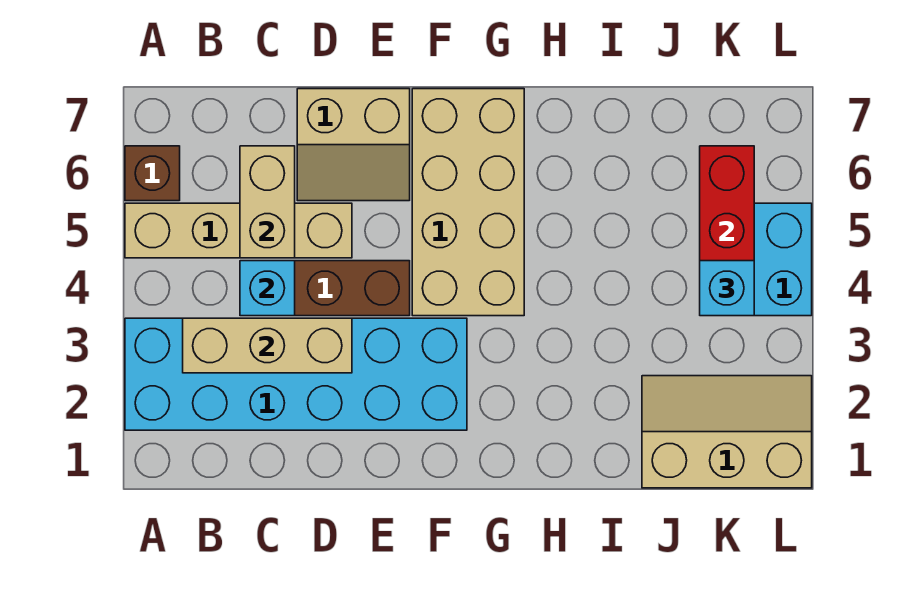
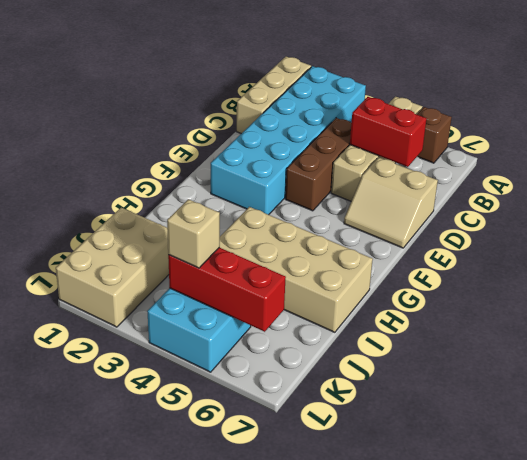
tan brick B3:D3 level 2 -> tan brick A1:C1 level 1
cyan brick C4 level 2 -> none
tan brick C5:C6 level 2 -> red brick C5:C6 level 2
tan slope D6:E7 level 1 top 7 -> tan slope D6:E7 level 1 top D
tan brick F4:G7 level 1 -> tan brick H4:I7 level 1
tan slope J1:L2 level 1 top 1 -> tan brick J1:L2 level 1
cyan brick K4 level 3 -> tan brick K4 level 3

